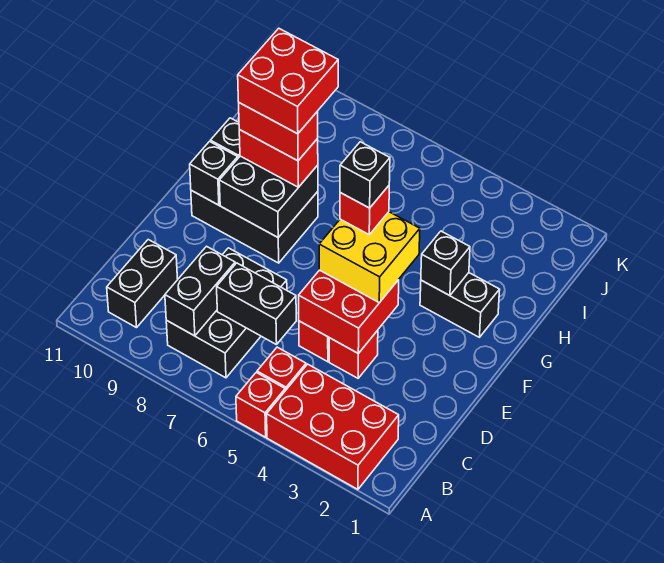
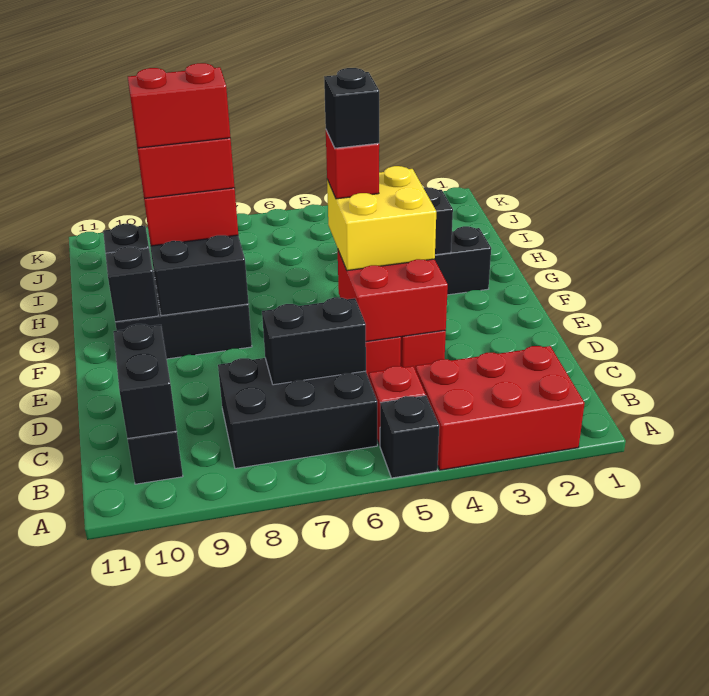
red brick A5 level 1 -> black brick A5 level 1
black brick B7:D8 level 1 -> black brick B6:C8 level 1
black brick B8:C8 level 2 -> black brick B10:C10 level 2
red brick G8:H9 level 5 -> red brick G8:G9 level 5

